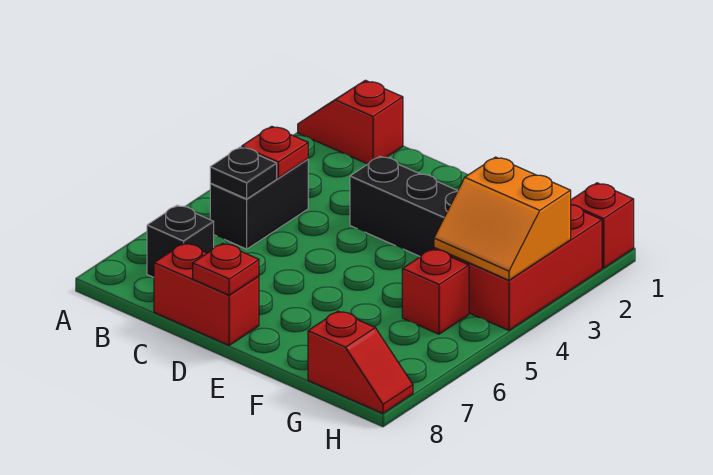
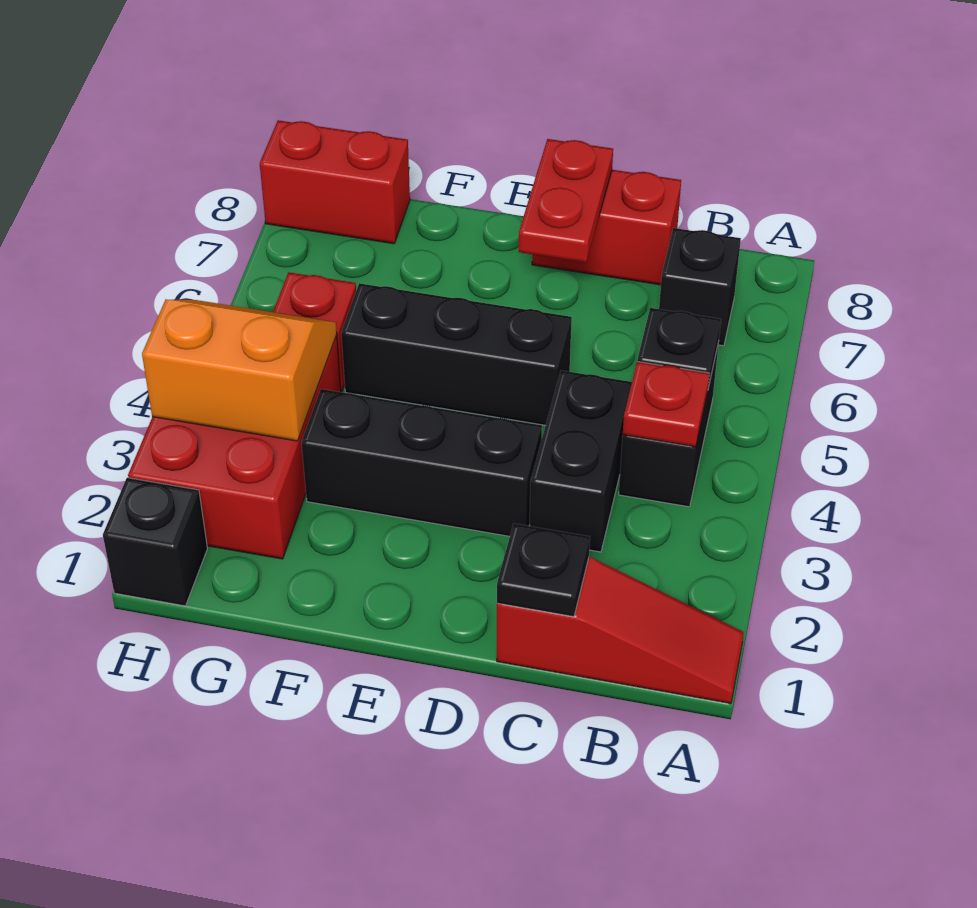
red slope A1:B1 level 1 top B -> red slope A1:C1 level 1 top C
none -> black plate C1 level 2
none -> black brick C3:C4 level 1
none -> black brick D5:F5 level 1
red plate D8 level 2 -> red plate D7:D8 level 2
red slope G8:H8 level 1 top G -> red brick G8:H8 level 1
red brick H1 level 1 -> black brick H1 level 1

